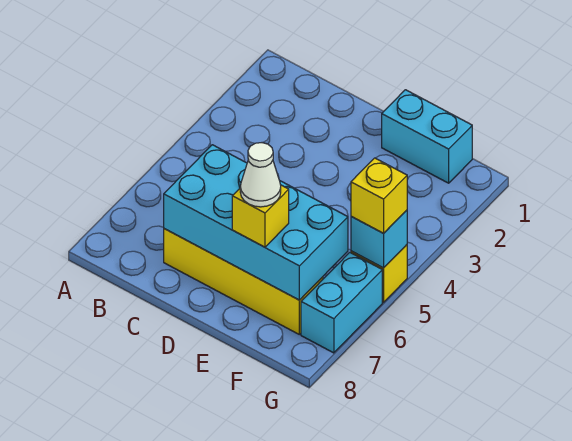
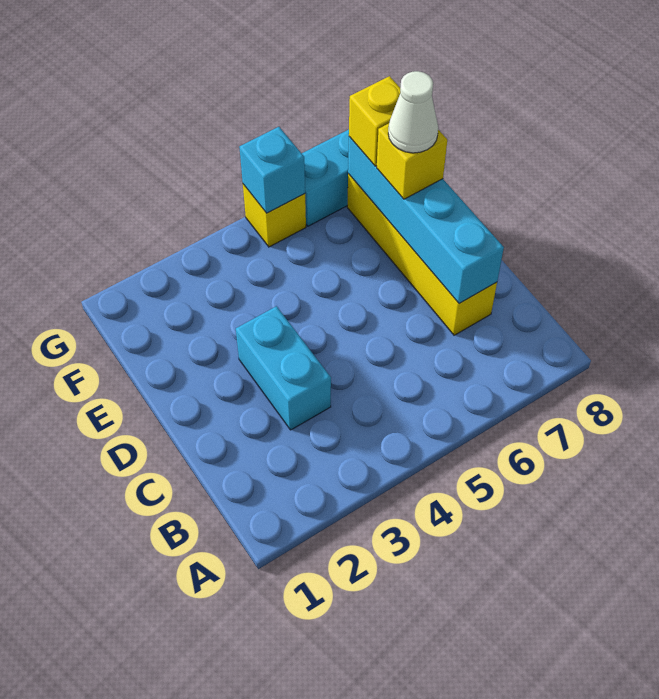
cyan brick C6:F7 level 2 -> cyan brick C7:F7 level 2
cyan brick E1:F1 level 1 -> cyan brick C3:D3 level 1
yellow brick G5 level 3 -> yellow brick F7 level 3

